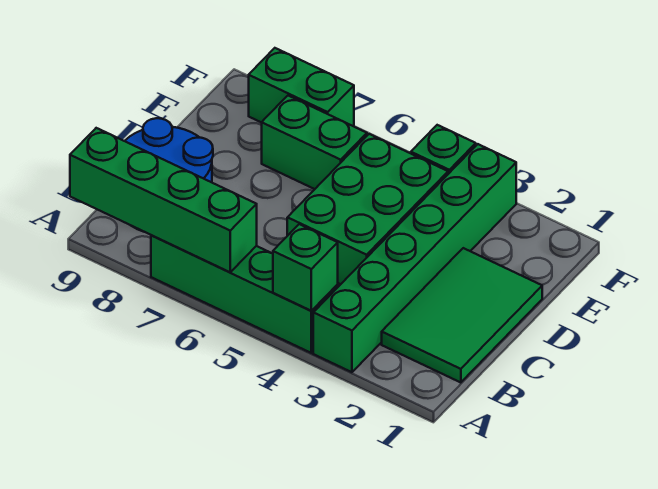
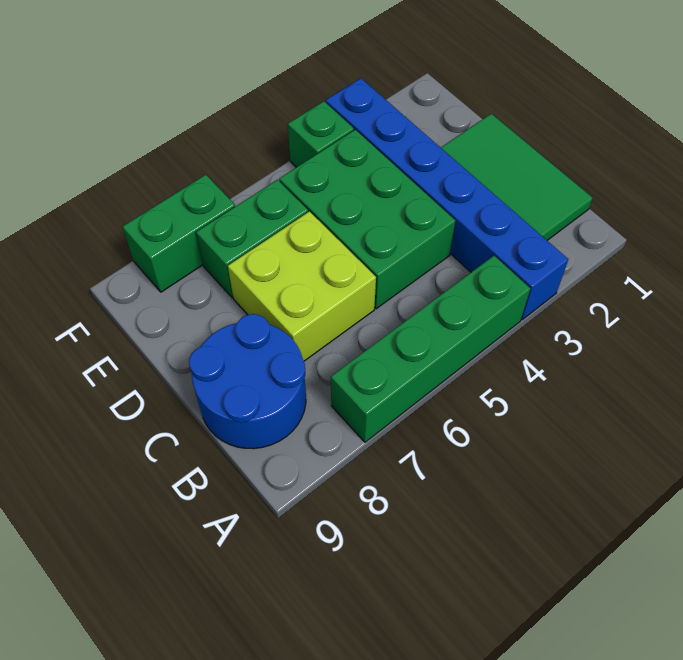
green brick A3:F3 level 1 -> blue brick A3:F3 level 1
green brick A4 level 2 -> none
green brick A6:A9 level 2 -> none
none -> lime brick C6:D7 level 1

